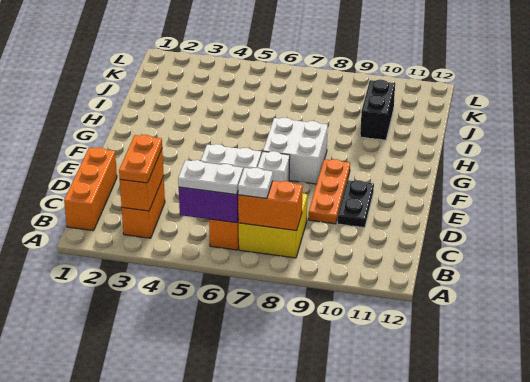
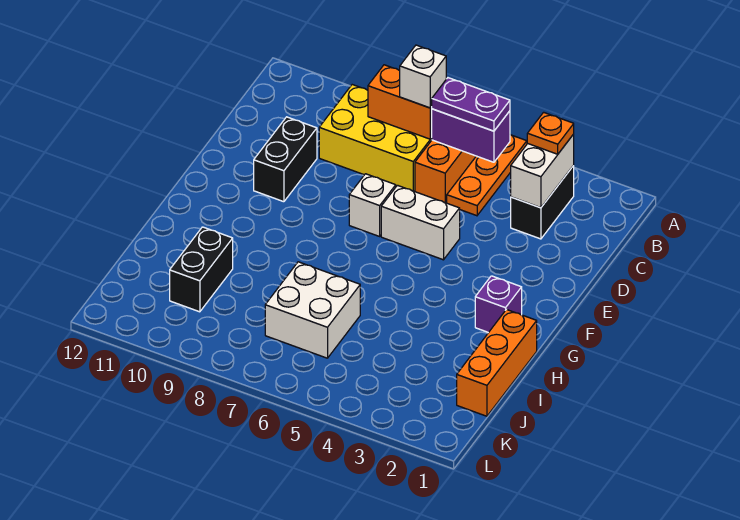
orange brick B1:D1 level 1 -> orange brick H1:J1 level 1
orange brick B3:C3 level 1 -> black brick B3:C3 level 1
orange brick B3:C3 level 2 -> white brick B3:C3 level 2
orange plate B3:C3 level 3 -> orange plate B3 level 3
white plate B5:B6 level 3 -> purple plate B5:B6 level 3
yellow brick B7:C8 level 1 -> yellow brick B7:C9 level 1
white plate B7 level 3 -> white brick B7 level 3
orange plate D9:F9 level 1 -> orange plate A5:C5 level 1
black plate D10:E10 level 1 -> black brick D10:E10 level 1
white brick F7:G8 level 1 -> white brick I6:J7 level 1
none -> purple brick G2 level 1

